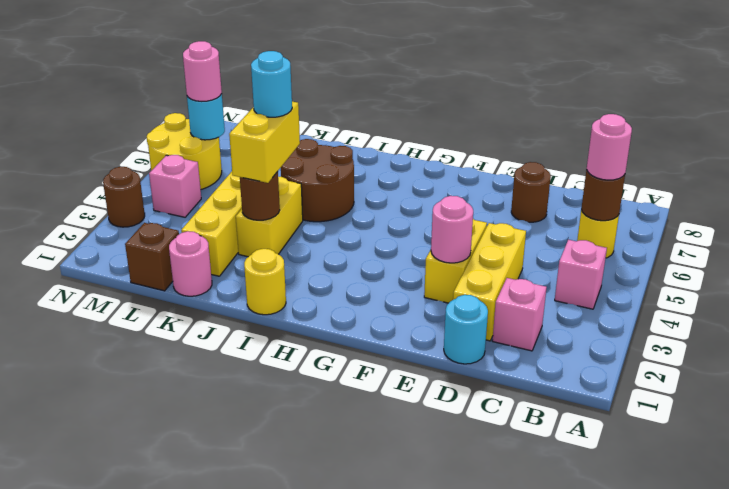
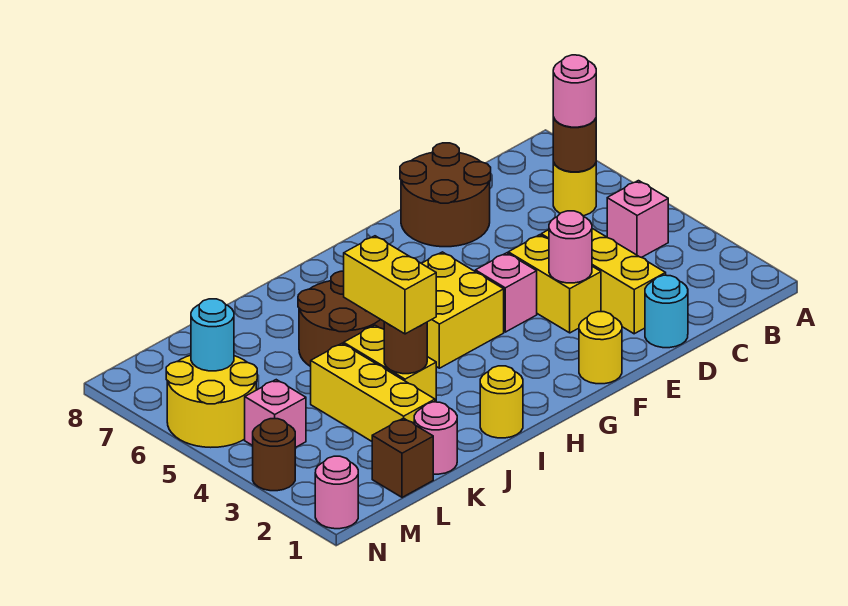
pink brick C2 level 1 -> pink brick F4 level 1
brown round brick D7 level 1 -> brown round brick D7:E8 level 1
none -> yellow round brick F1 level 1
none -> yellow brick G4:H5 level 1
cyan round brick J4 level 4 -> none
pink round brick M6 level 3 -> pink round brick N1 level 1

